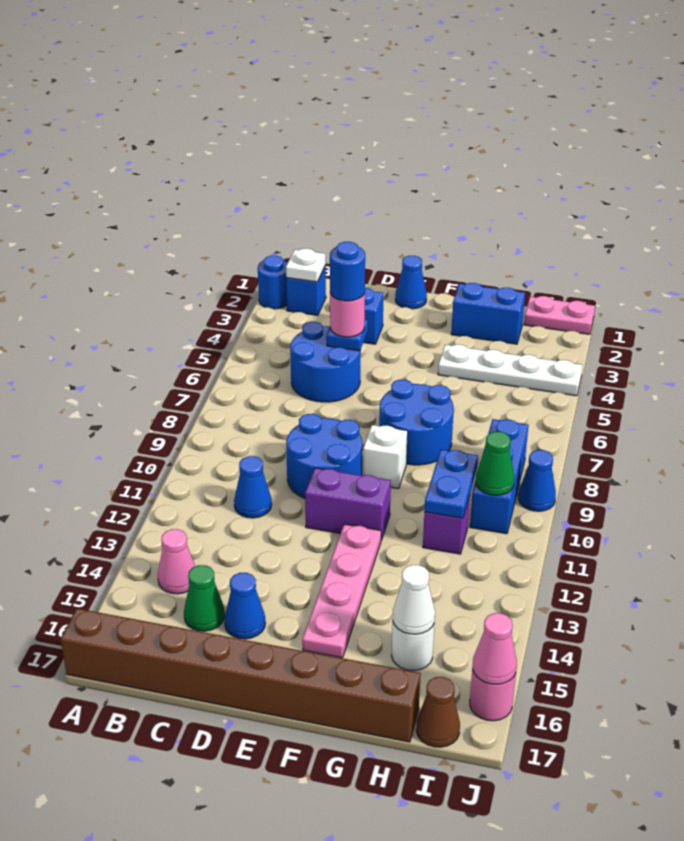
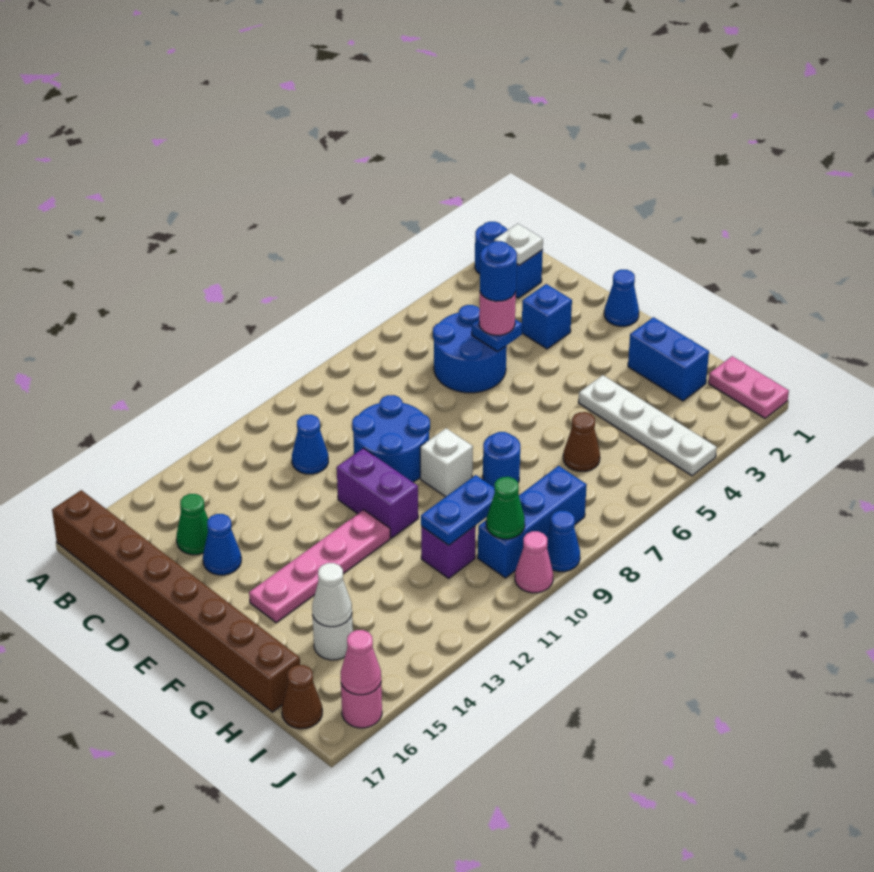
pink cone B14 level 1 -> pink cone J10 level 1
blue round brick F7:G8 level 1 -> blue round brick G8 level 1
none -> brown cone H6 level 1

